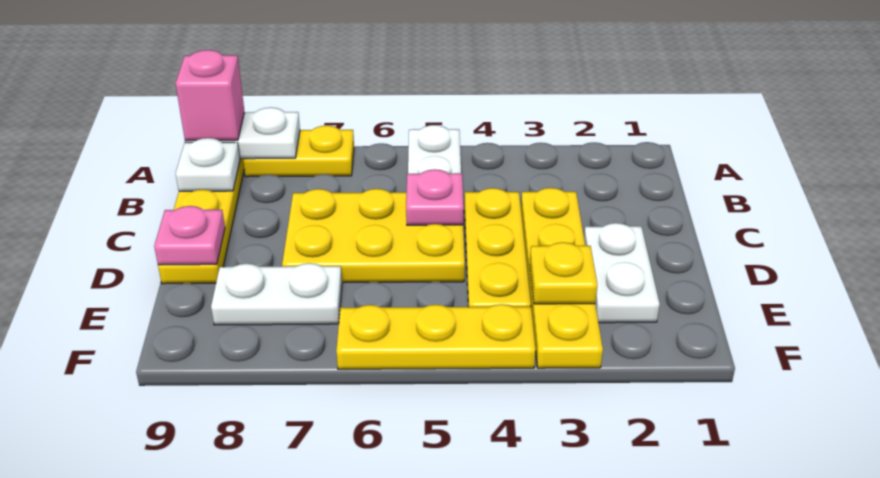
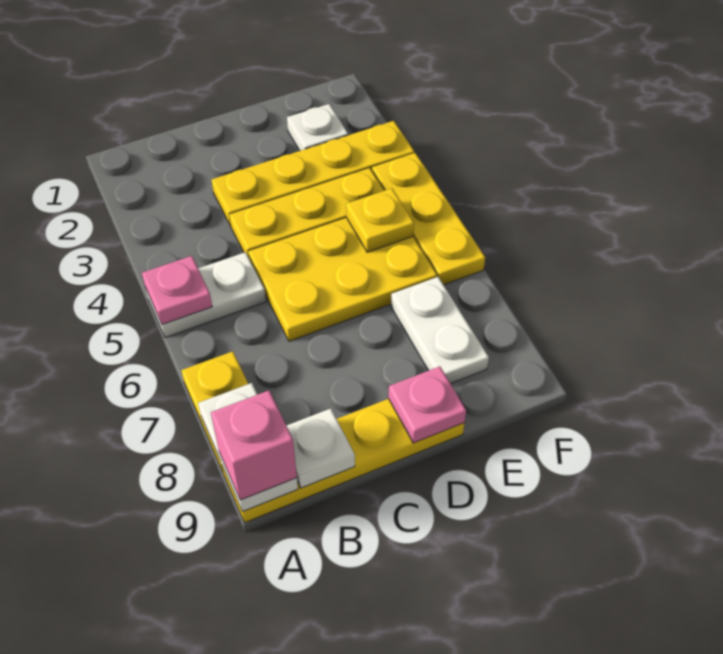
yellow plate C5:D7 level 1 -> yellow plate C5:E6 level 1
pink plate C5 level 2 -> pink plate A5 level 2
white plate D2:E2 level 1 -> white plate E2 level 1
yellow plate E3 level 2 -> yellow plate E5 level 2

